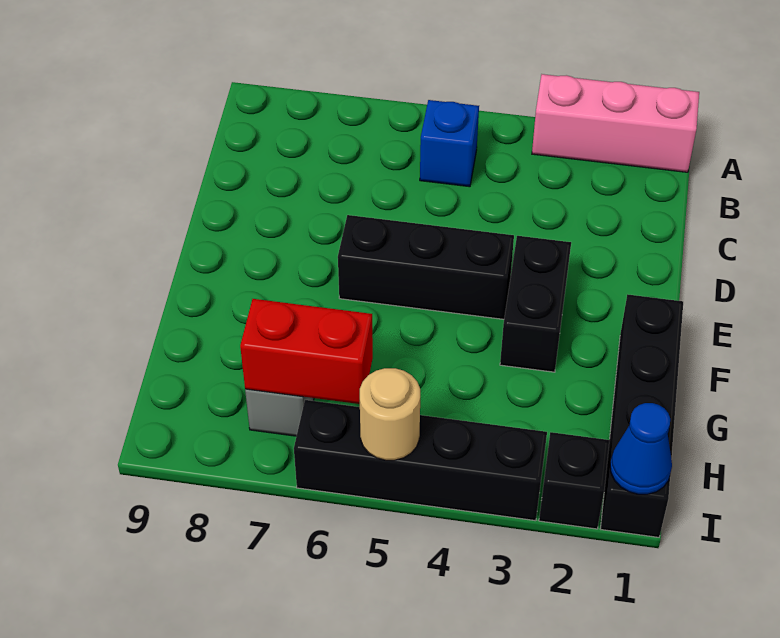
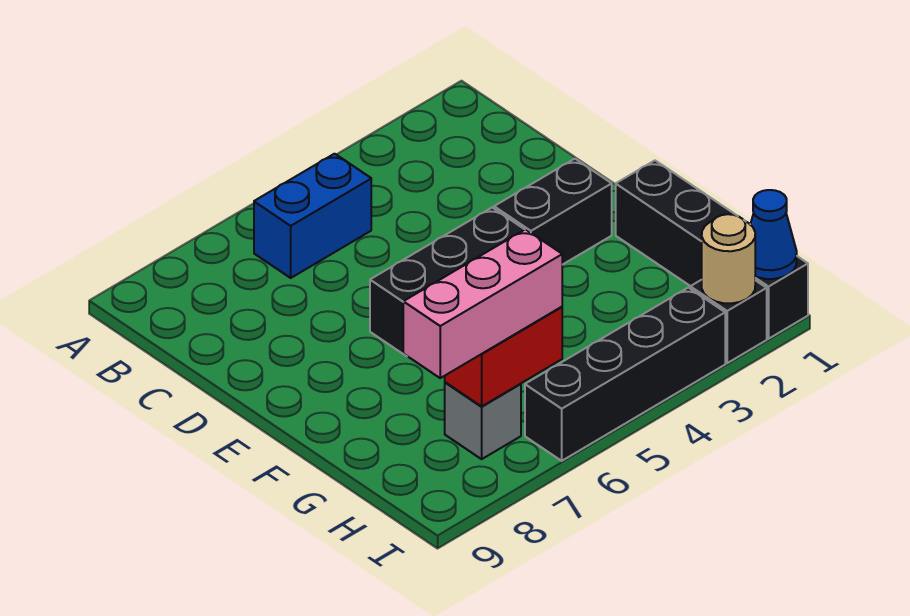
pink brick A1:A3 level 1 -> pink brick H6:H8 level 3
blue brick B5 level 1 -> blue brick B5:B6 level 1
black brick E3:F3 level 1 -> black brick E2:E3 level 1
tan round brick I5 level 2 -> tan round brick I2 level 2

